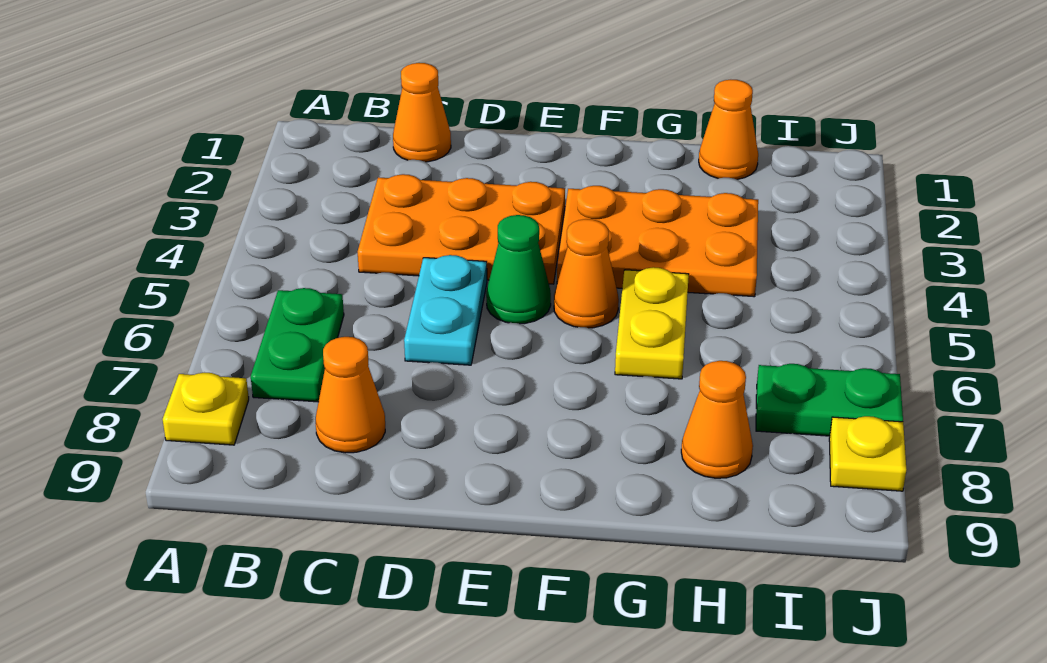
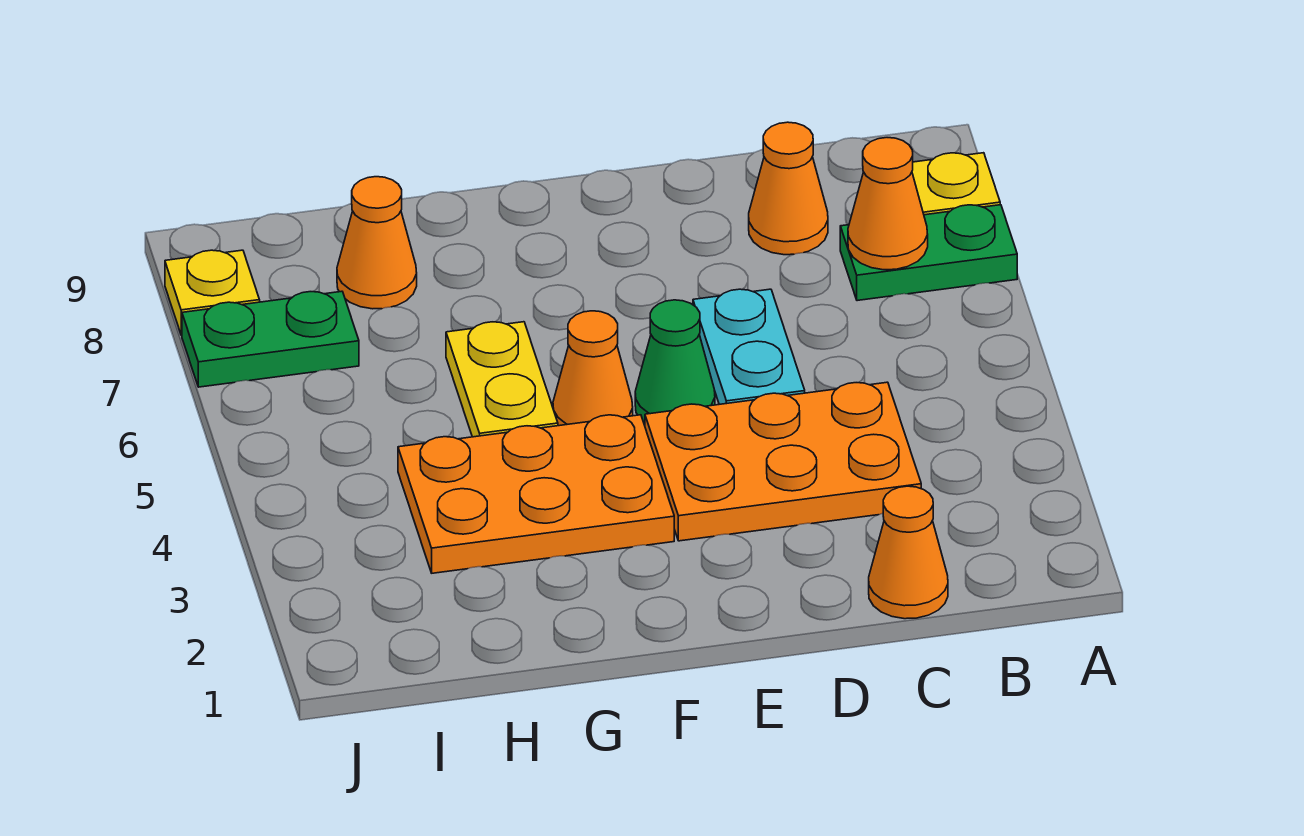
green plate B6:B7 level 1 -> green plate A7:B7 level 1
orange cone H1 level 1 -> orange cone B7 level 2

